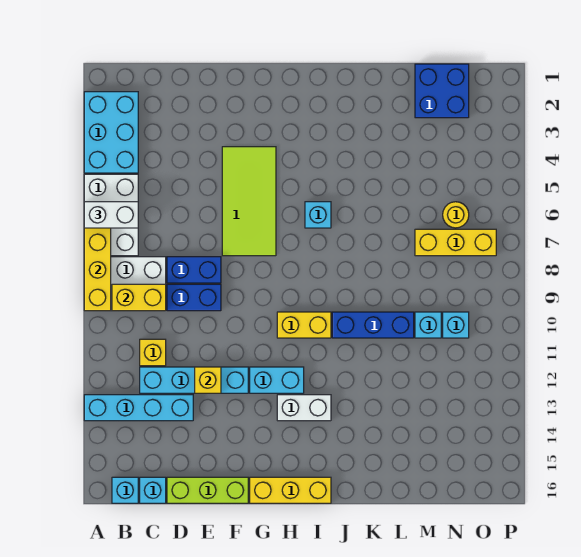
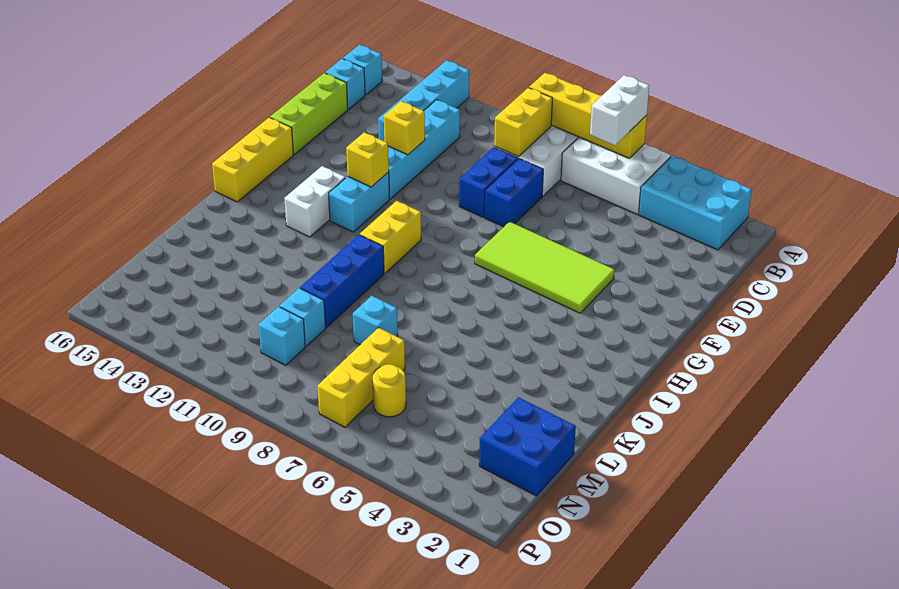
yellow brick C11 level 1 -> yellow brick G12 level 2
cyan brick I6 level 1 -> cyan brick L8 level 1

